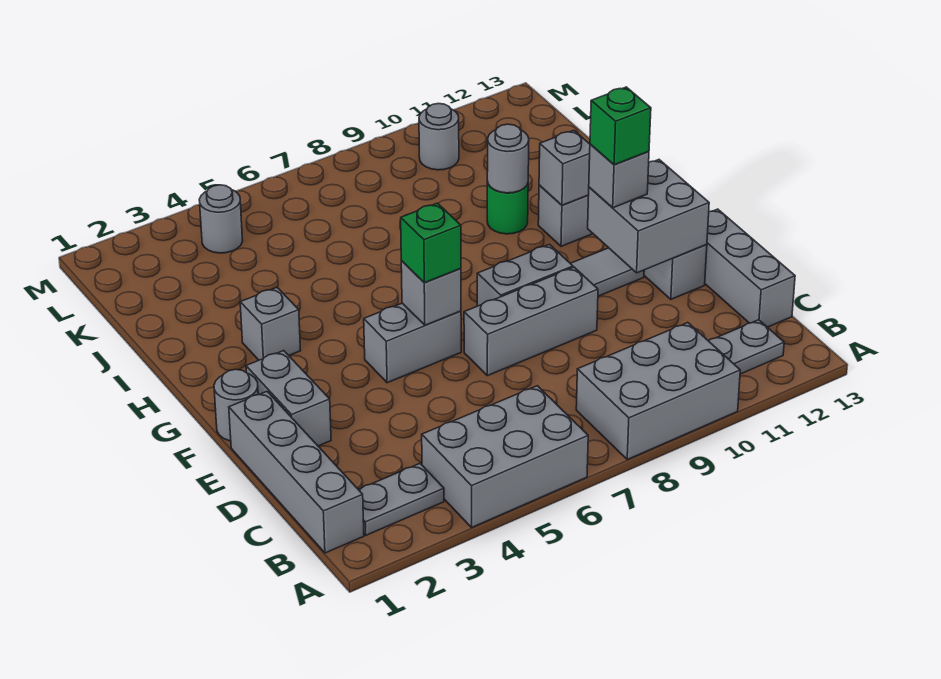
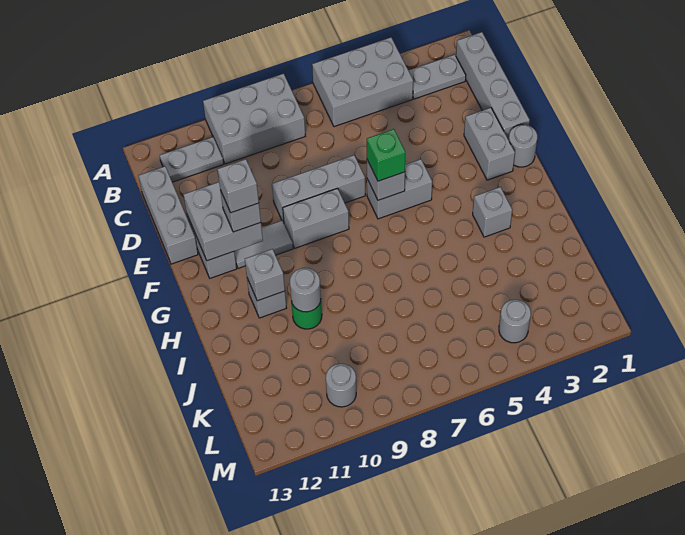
green brick F11 level 4 -> grey brick F11 level 4

